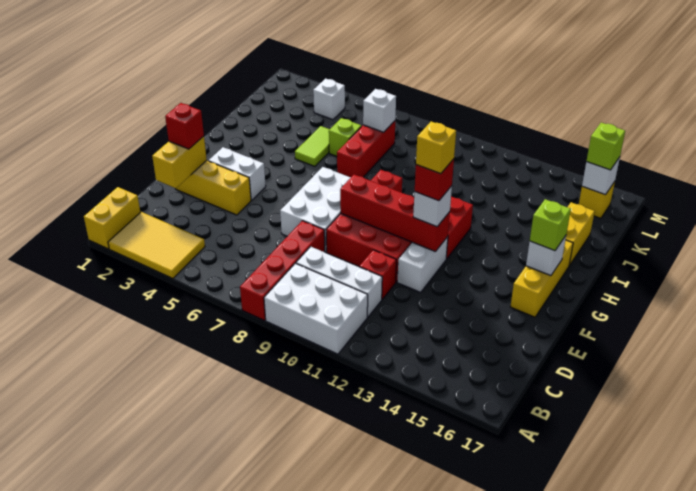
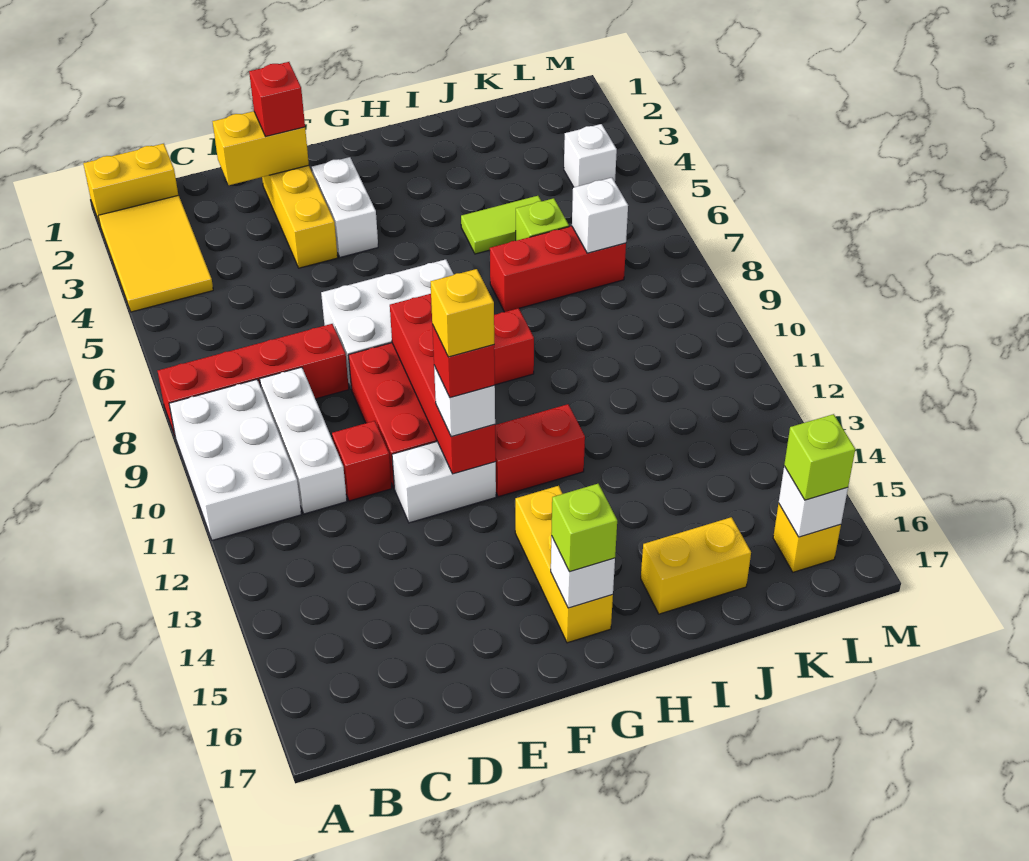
yellow brick F16:H16 level 1 -> yellow brick G14:G16 level 1

